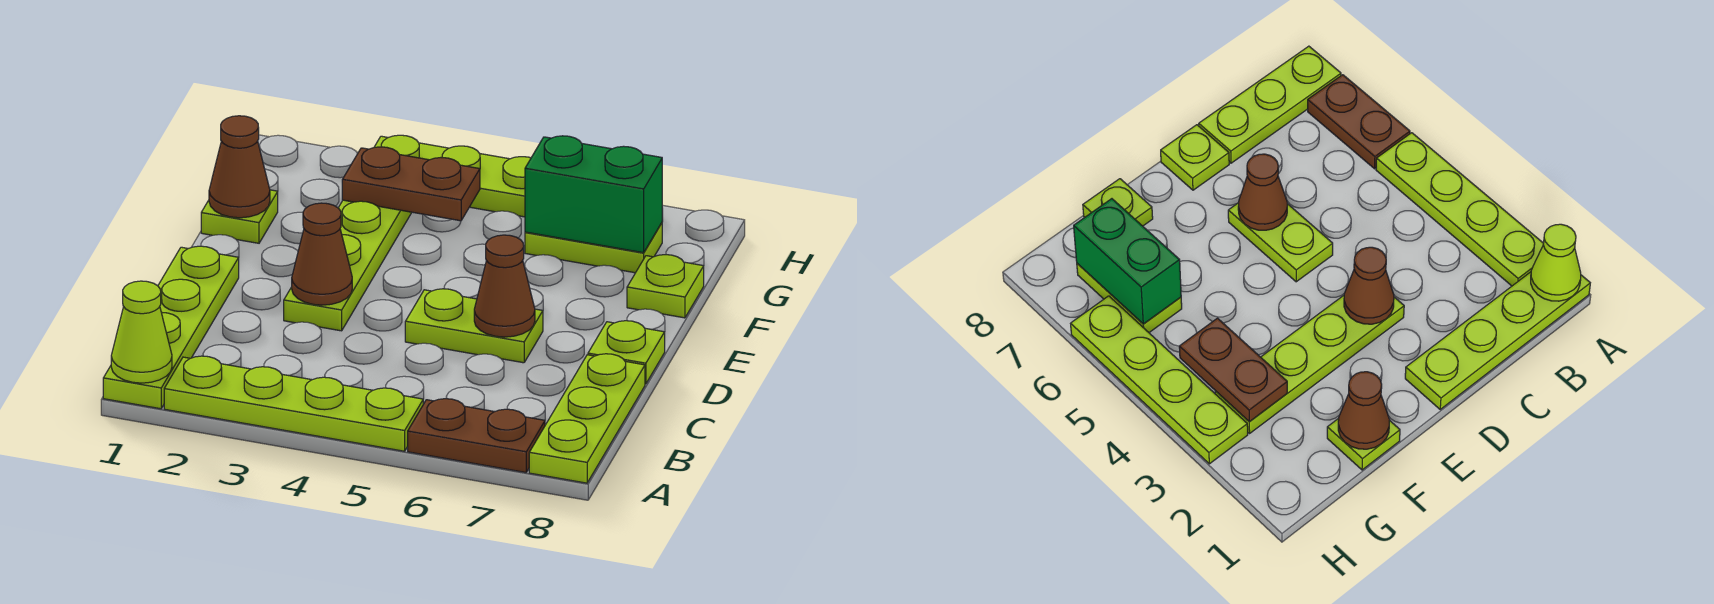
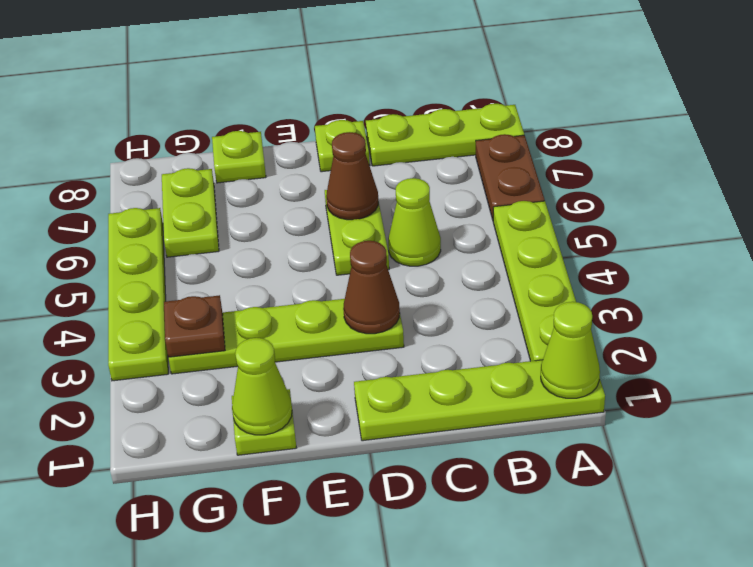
none -> lime cone C5 level 1
brown cone F1 level 2 -> lime cone F1 level 2
brown plate G3:G4 level 2 -> brown plate G3 level 2
green brick G6:G7 level 2 -> none

